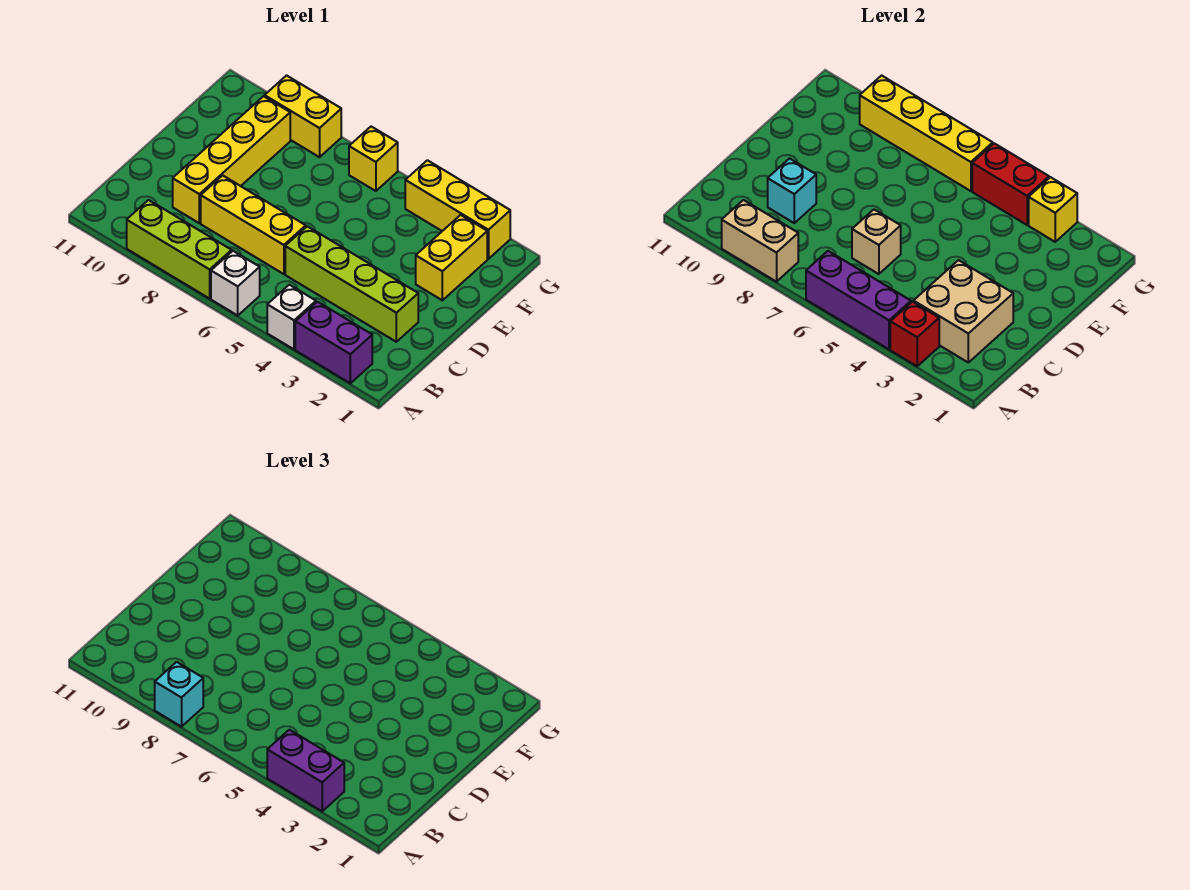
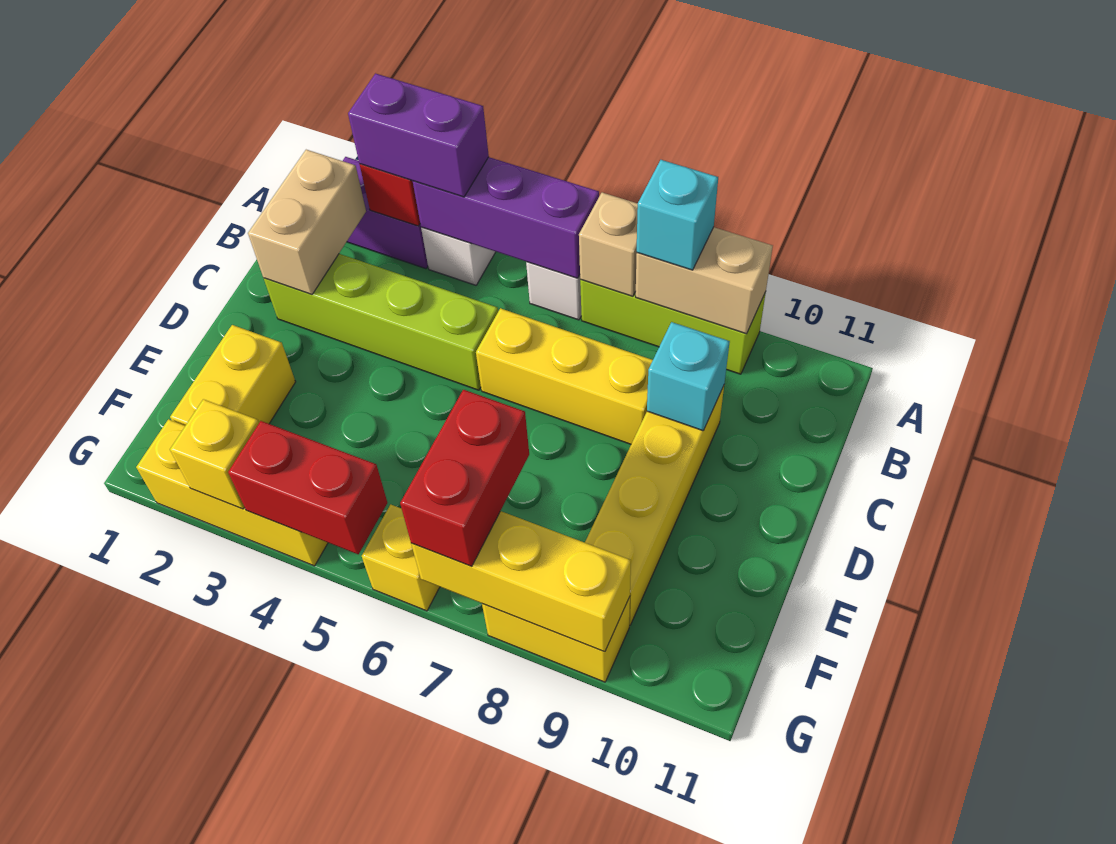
tan brick B2:C3 level 2 -> tan brick B2:C2 level 2
tan brick C6 level 2 -> tan brick A7 level 2
none -> red brick F7:G7 level 3
yellow brick G6:G9 level 2 -> yellow brick G7:G9 level 2

